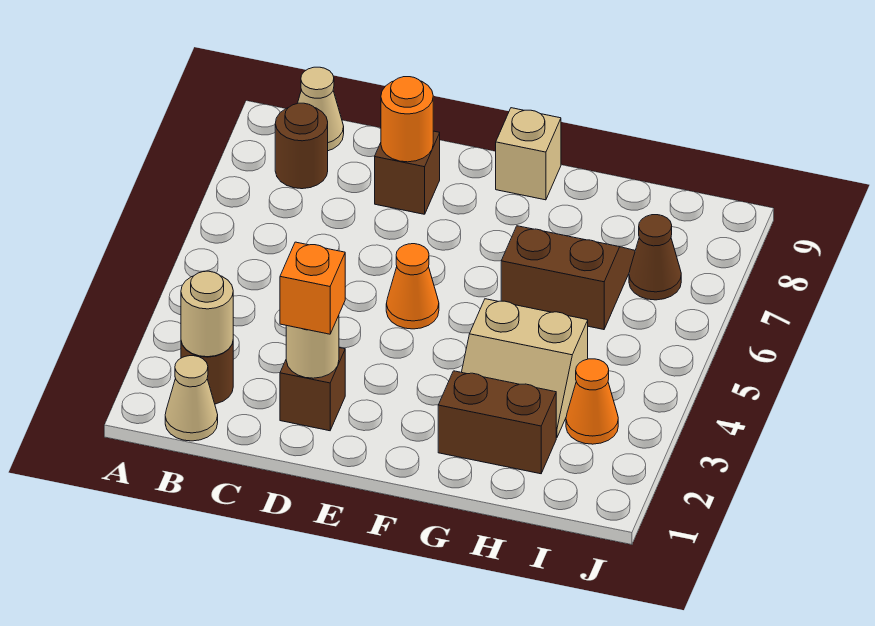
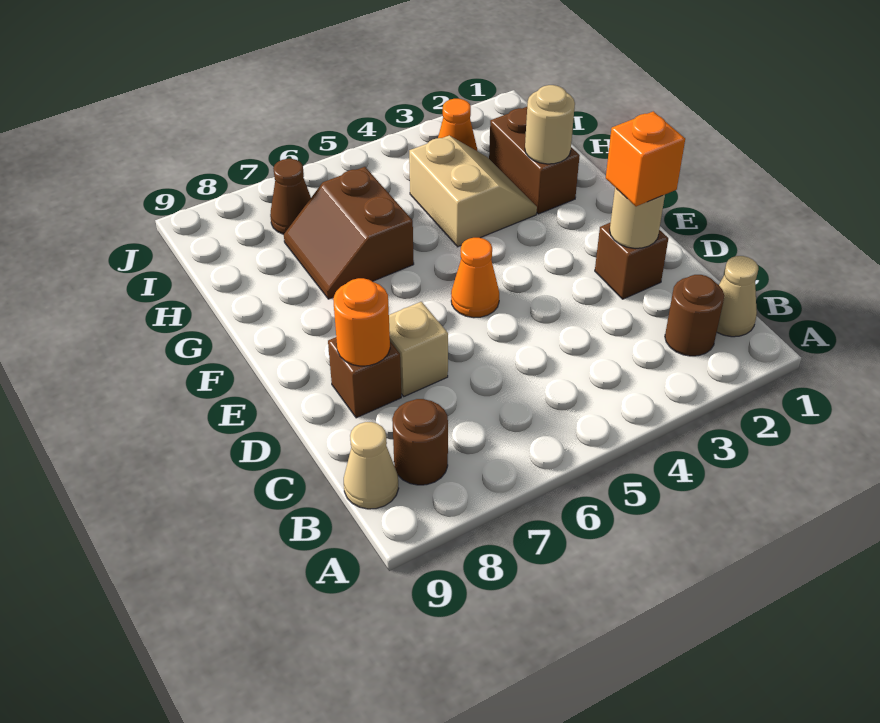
tan round brick B2 level 2 -> tan round brick G2 level 2
tan brick F9 level 1 -> tan brick D7 level 1

